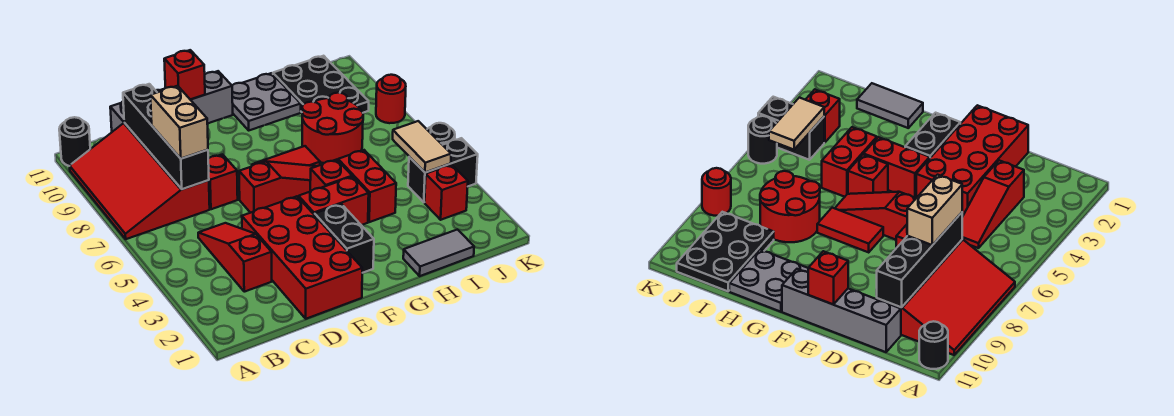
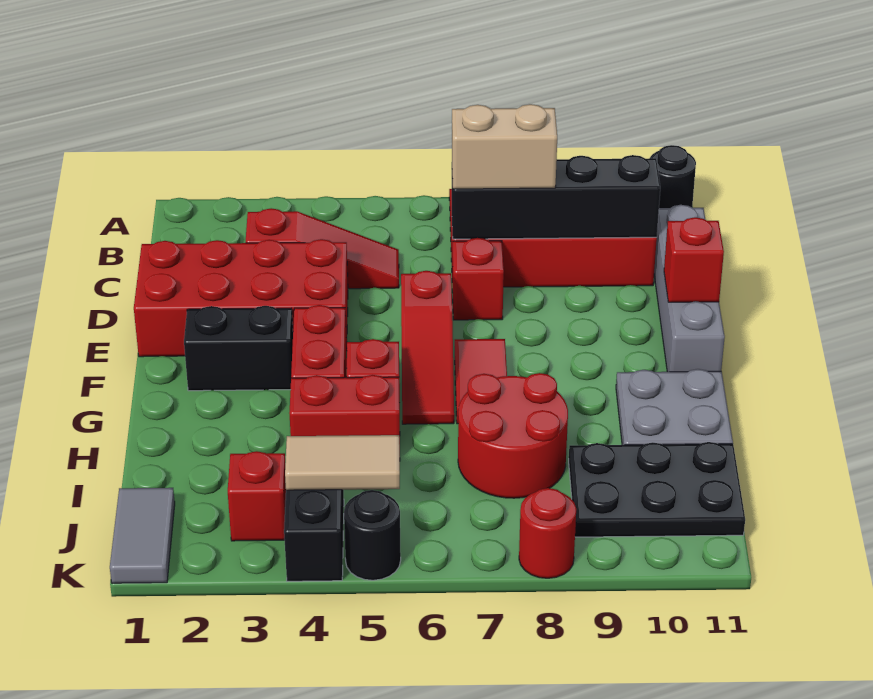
grey tile H1:I1 level 1 -> grey tile J1:K1 level 1

